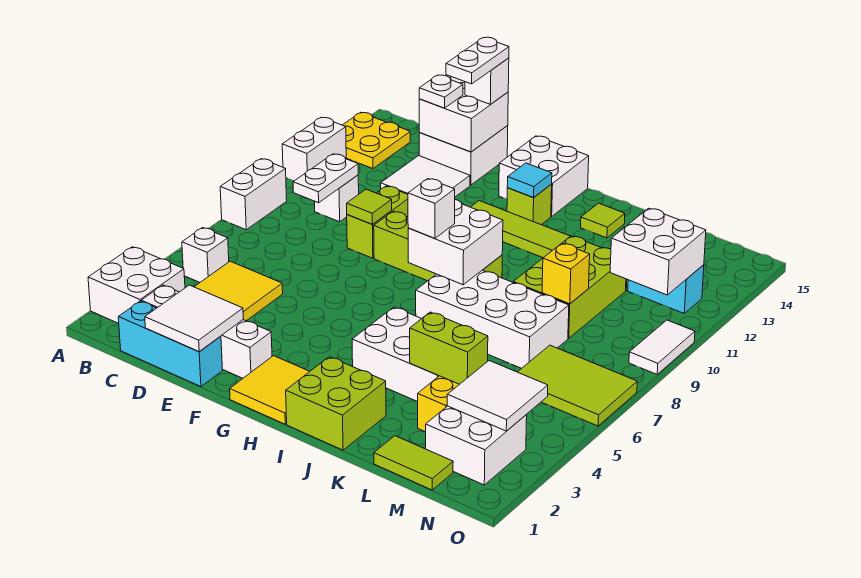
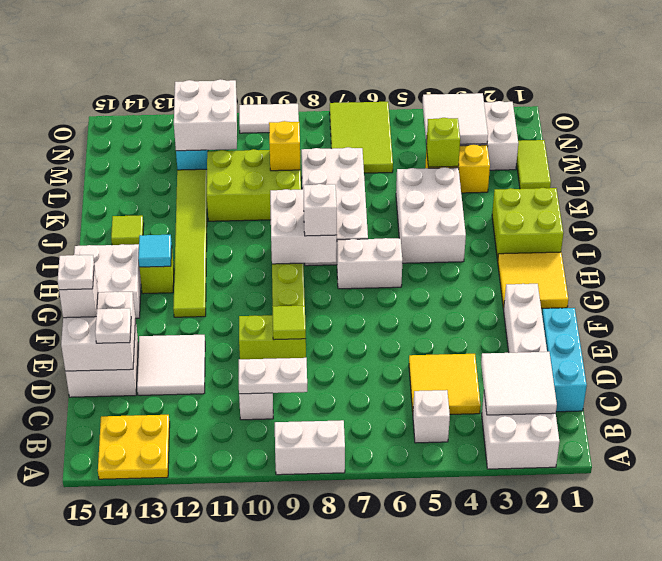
white brick A11:A12 level 1 -> white brick H6:H7 level 1
white tile D1:E2 level 2 -> white tile B2:C3 level 2
white plate E14:E15 level 4 -> white plate E15 level 4
lime brick K4:L4 level 2 -> lime brick L4 level 2

